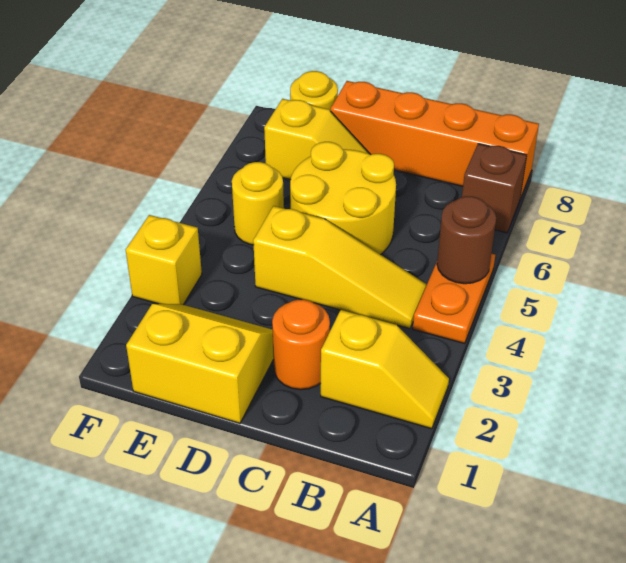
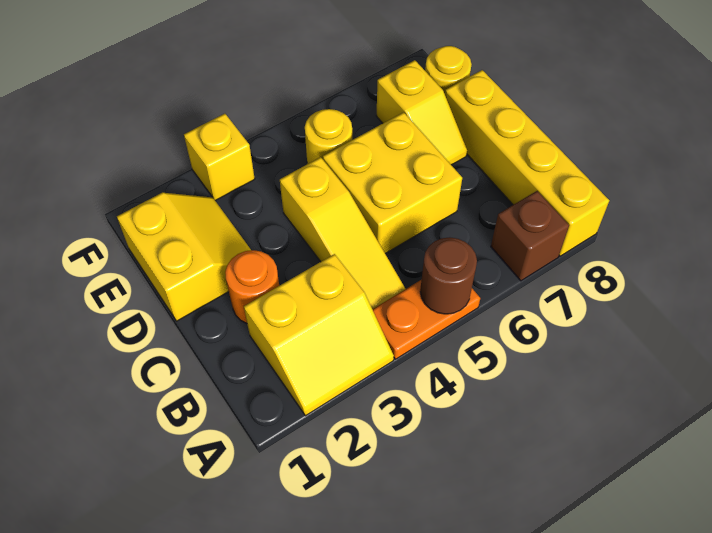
yellow slope A2:B2 level 1 top B -> yellow slope A2:B3 level 1 top B
orange brick A8:D8 level 1 -> yellow brick A8:D8 level 1
yellow round brick C5:D6 level 1 -> yellow brick C5:D6 level 1

